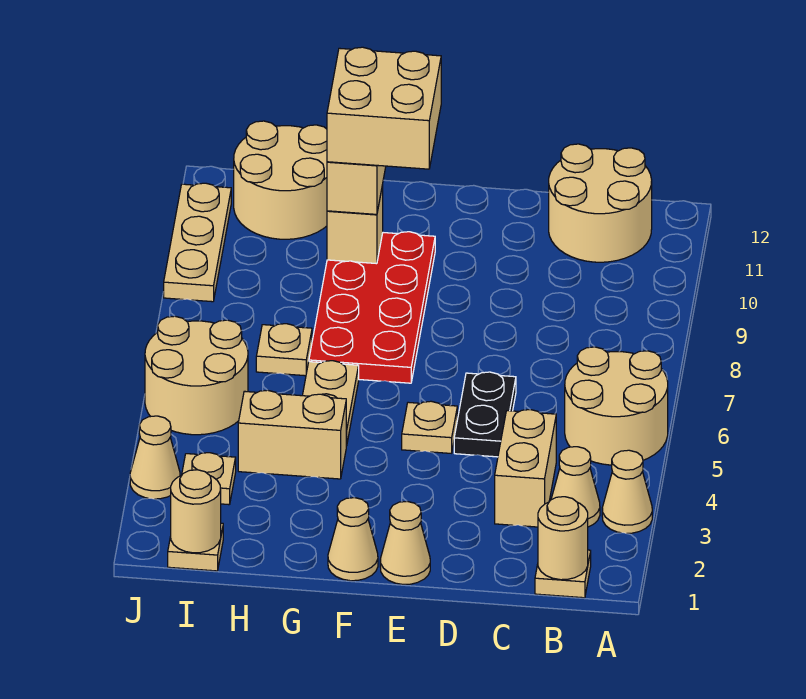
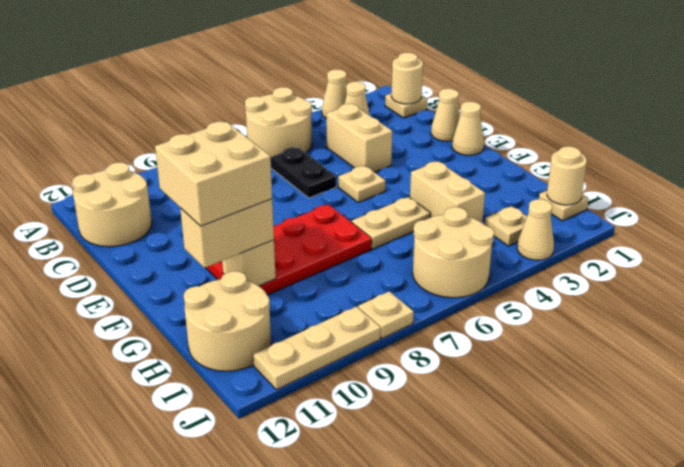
tan brick C3:C4 level 1 -> tan brick C4:D4 level 1
black plate D5:D6 level 1 -> black plate C6:D6 level 1
tan cone F1 level 1 -> tan cone D1 level 1
tan plate H7 level 1 -> tan plate J8 level 1

